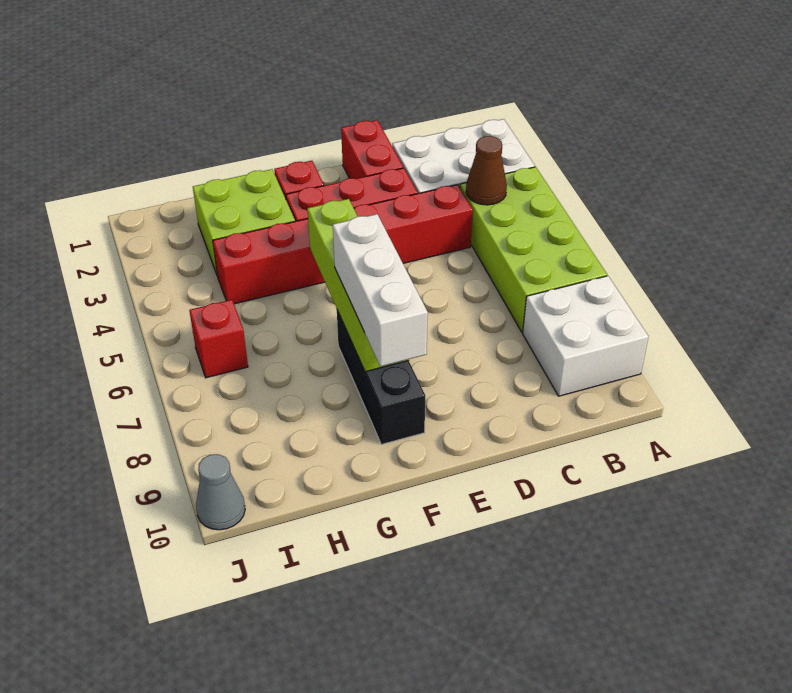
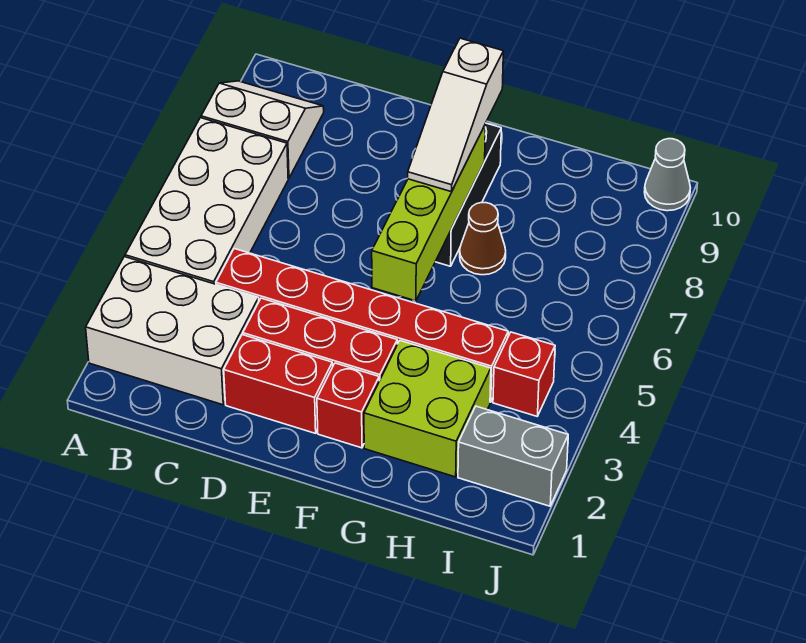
lime brick A4:B7 level 1 -> white brick A4:B7 level 1
white brick A8:B9 level 1 -> white slope A8:B9 level 1 top 8
brown cone B4 level 2 -> brown cone G7 level 1
red brick D1:D2 level 1 -> red brick D2:E2 level 1
white brick F7:F9 level 3 -> white slope F7:F9 level 3 top 9
none -> grey brick I2:J2 level 1
red brick I6 level 1 -> red brick I4 level 1

